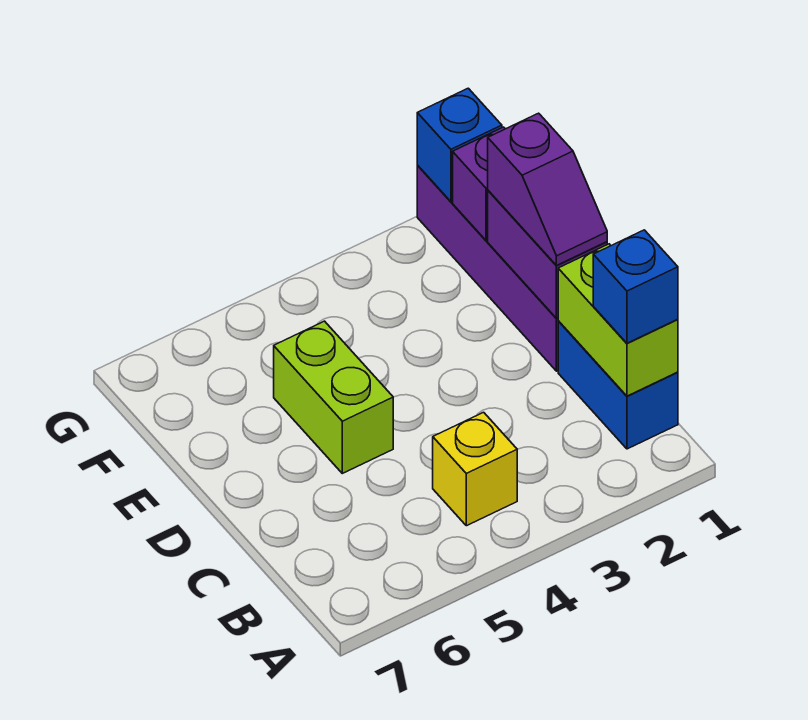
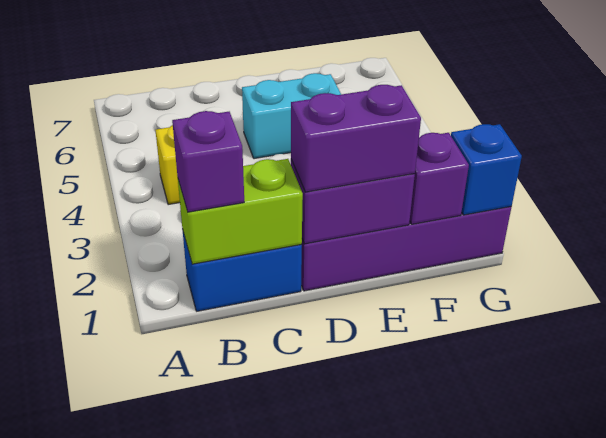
blue brick B1 level 3 -> purple brick B1 level 3
purple slope D1:E1 level 3 top E -> purple brick D1:E1 level 3
lime brick D5:E5 level 1 -> cyan brick D5:E5 level 1

